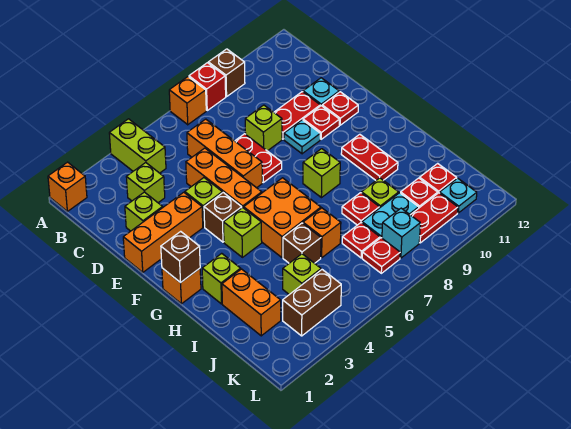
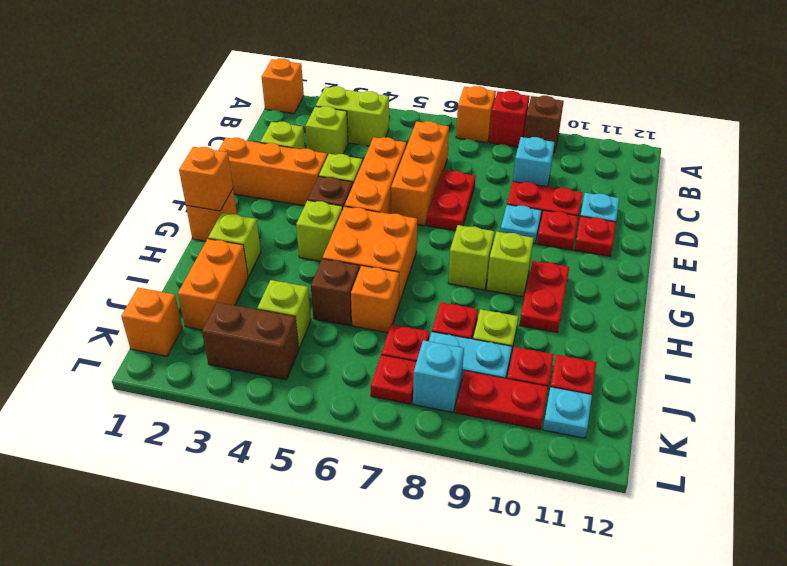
lime brick A4:B4 level 1 -> lime brick B3:B4 level 1
none -> cyan brick C9 level 1
lime brick D8 level 1 -> lime brick G9 level 1
brown brick G1 level 2 -> orange brick G1 level 2
none -> orange brick K1 level 1

